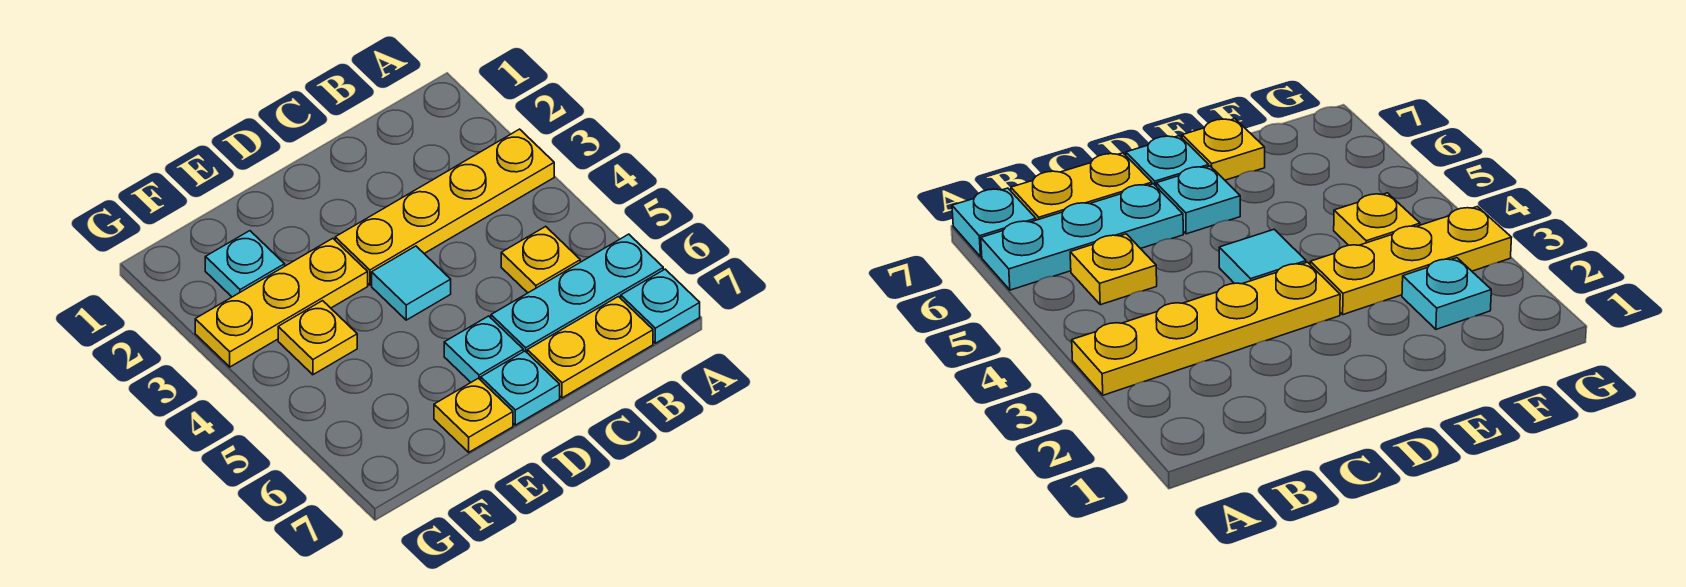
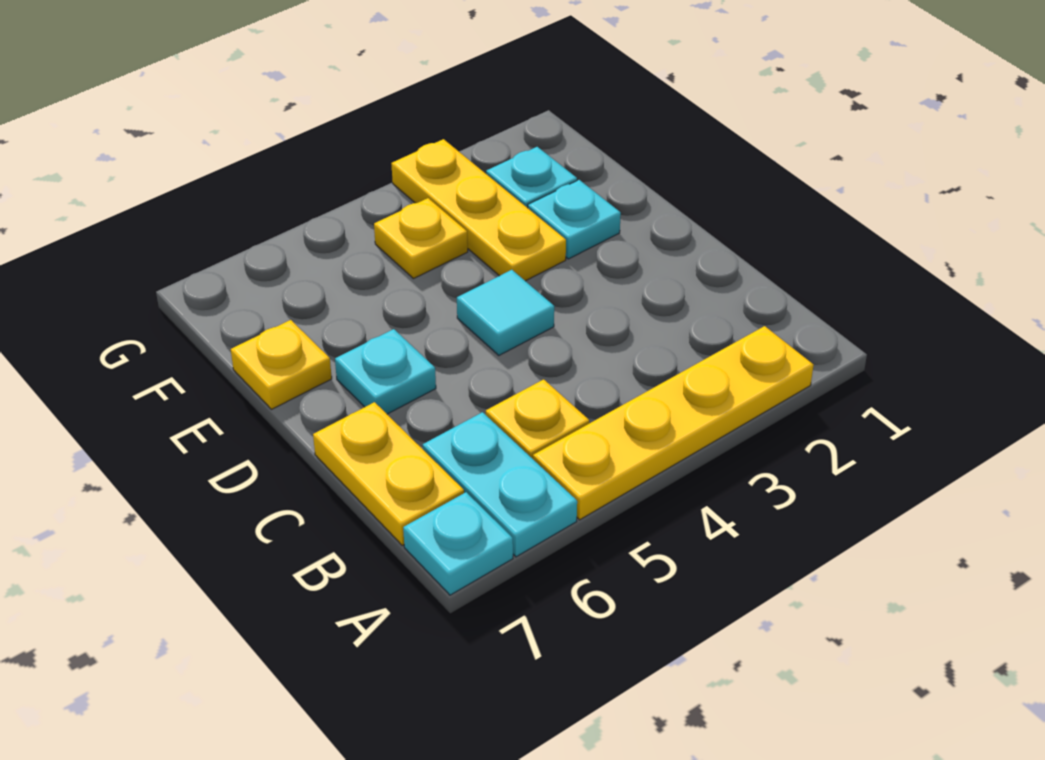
yellow plate A3:D3 level 1 -> yellow plate A2:A5 level 1
cyan plate A6:C6 level 1 -> cyan plate A6:B6 level 1
cyan plate D7 level 1 -> cyan plate E2 level 1

